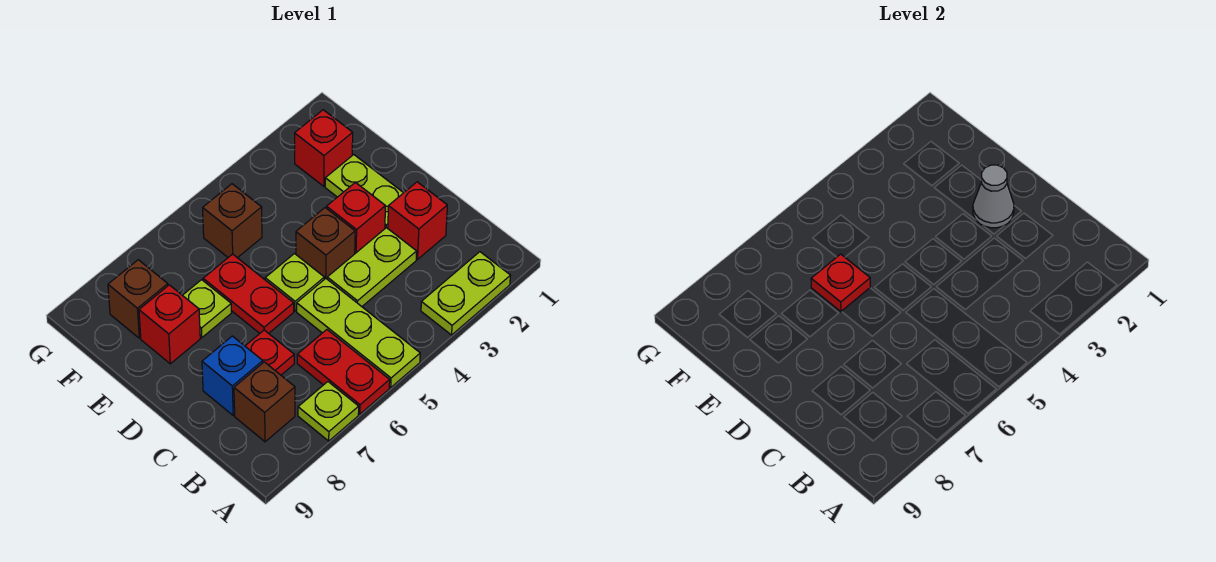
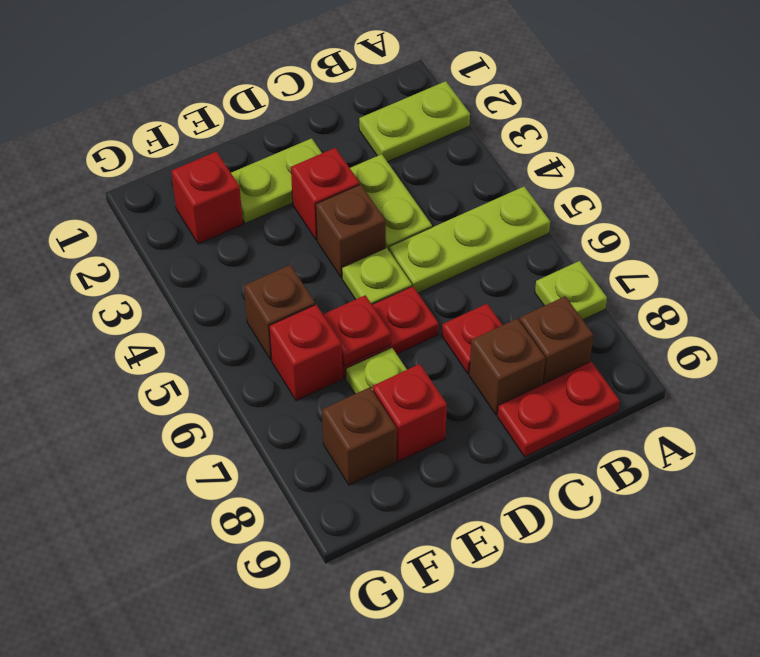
lime plate A2:A3 level 1 -> lime plate A2:B2 level 1
red plate A6:B6 level 1 -> red plate B9:C9 level 1
red brick C2 level 1 -> red brick F6 level 1
blue brick C8 level 1 -> brown brick C8 level 1
grey cone D2 level 2 -> none

